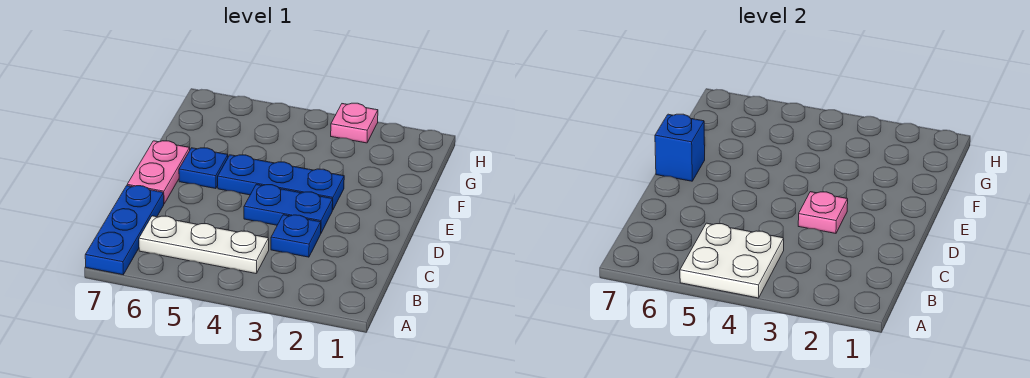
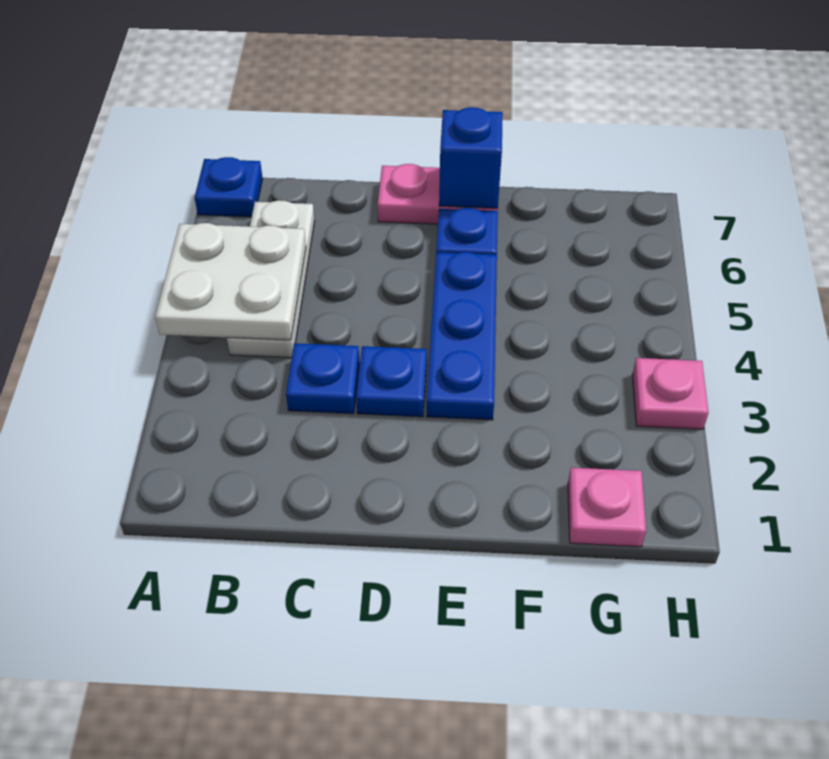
blue plate A7:C7 level 1 -> blue plate A7 level 1
blue plate D3:D4 level 1 -> blue plate D3 level 1
pink plate D3 level 2 -> pink plate G1 level 1

